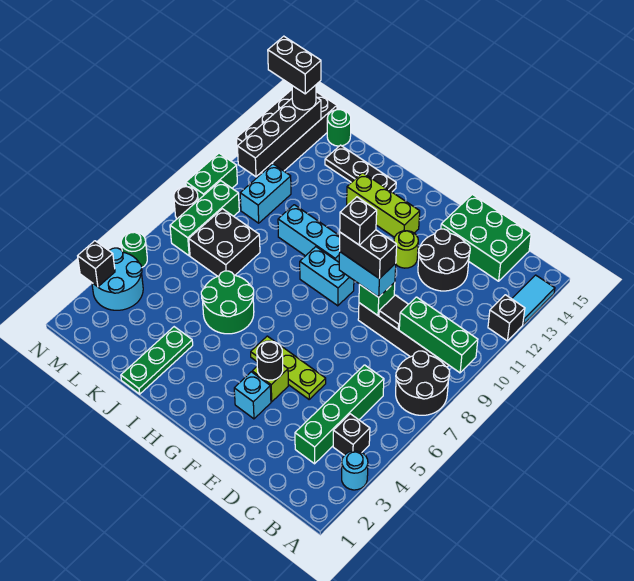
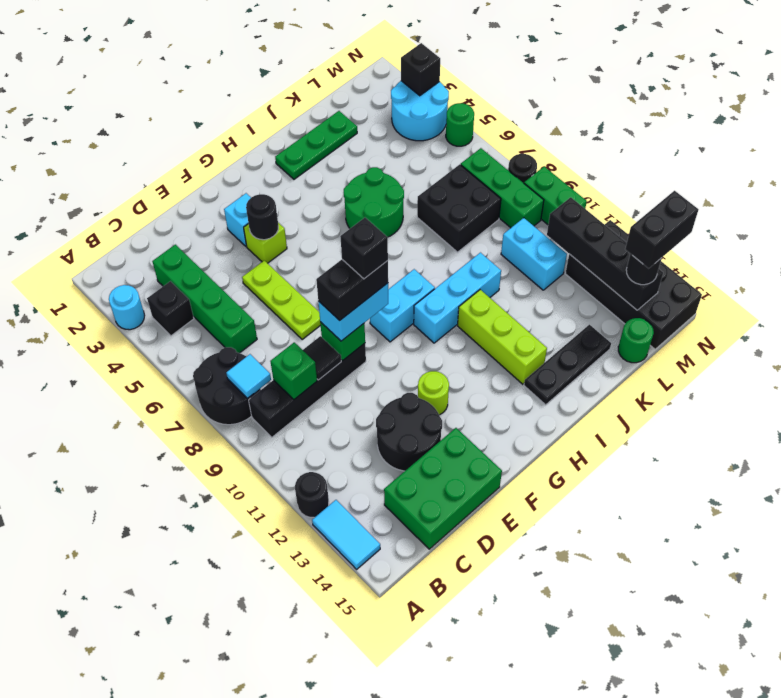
green brick A9:C9 level 2 -> green brick C9 level 2
black brick A12 level 1 -> black round brick A12 level 1
none -> cyan tile B8 level 2
lime plate E5:G5 level 1 -> lime plate E5:E7 level 1
lime brick G13:I13 level 1 -> lime brick I11:I13 level 1
green plate J1:J3 level 1 -> green plate I2:K2 level 1

